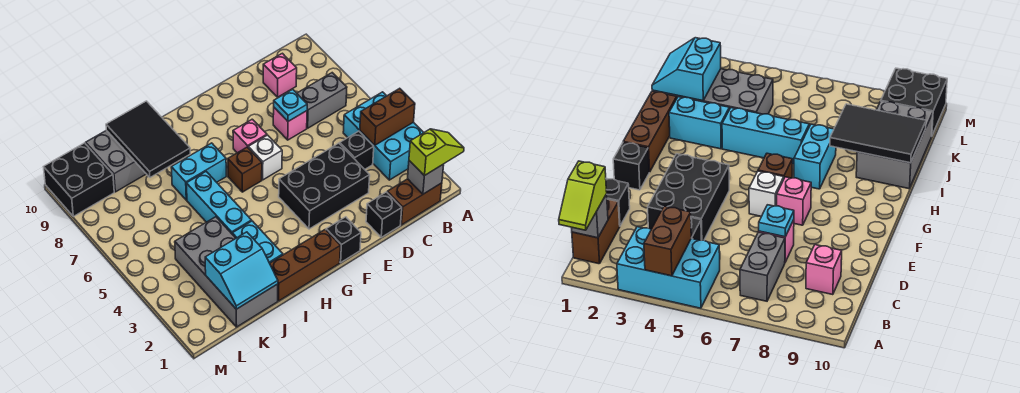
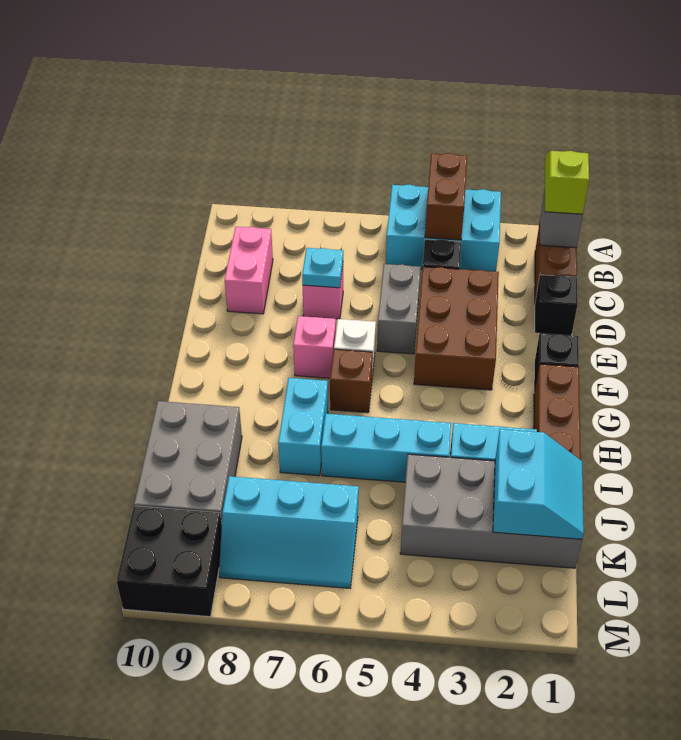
grey brick B7:C7 level 1 -> grey brick D5:E5 level 1
pink brick C9 level 1 -> pink brick C9:D9 level 1
black brick D3:F4 level 1 -> brown brick D3:F4 level 1
black tile I8:J10 level 2 -> none
none -> cyan slope K6:L8 level 1 top K

